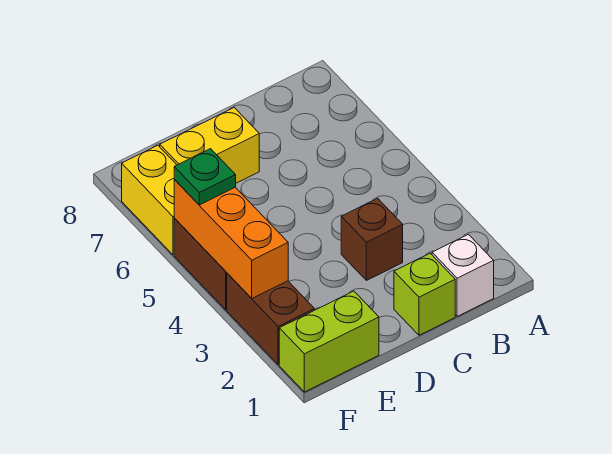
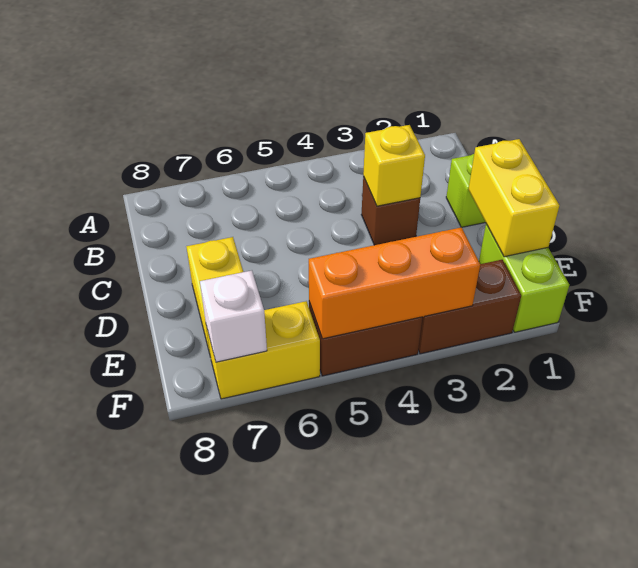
white brick B1 level 1 -> white brick F7 level 2
none -> yellow brick C3 level 2
none -> yellow brick D1:E1 level 2
green plate F5 level 3 -> none

